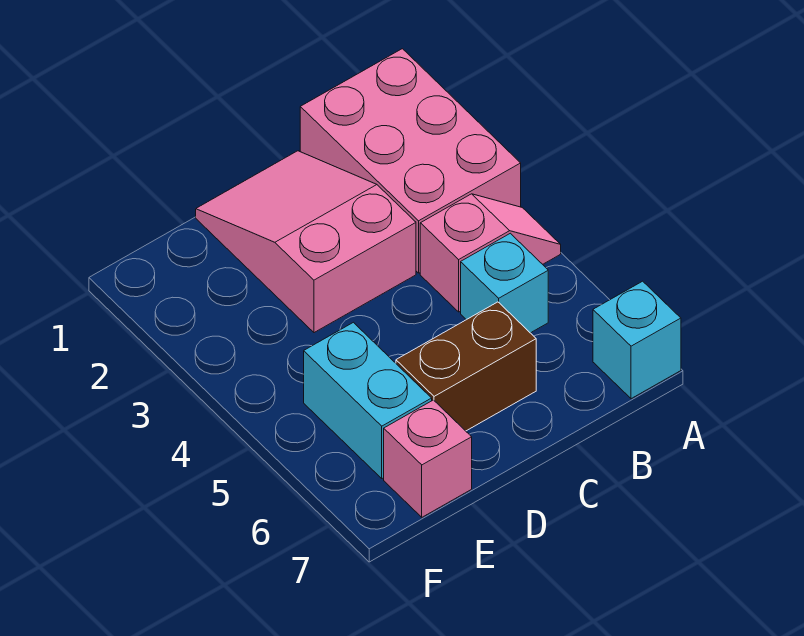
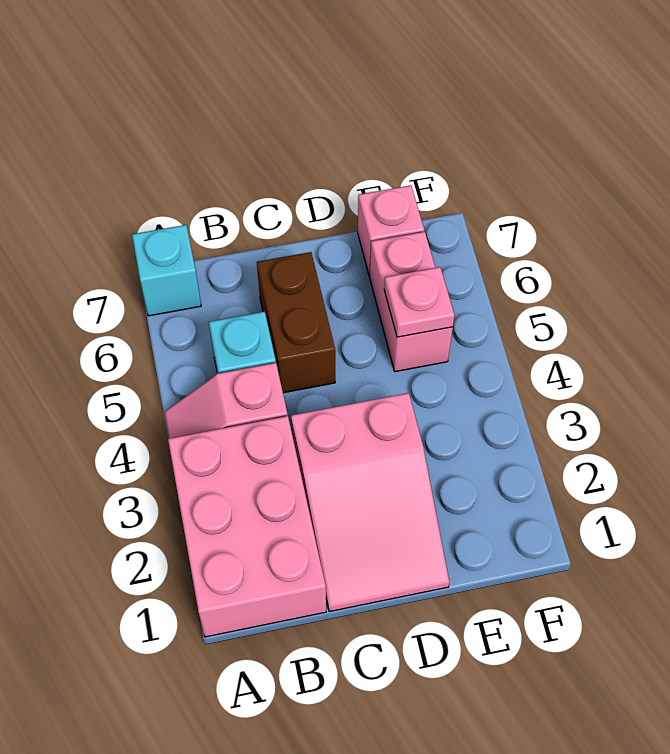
brown brick C6:D6 level 1 -> brown brick C5:C6 level 1
cyan brick E5:E6 level 1 -> pink brick E5:E6 level 1
none -> pink plate E5 level 2

